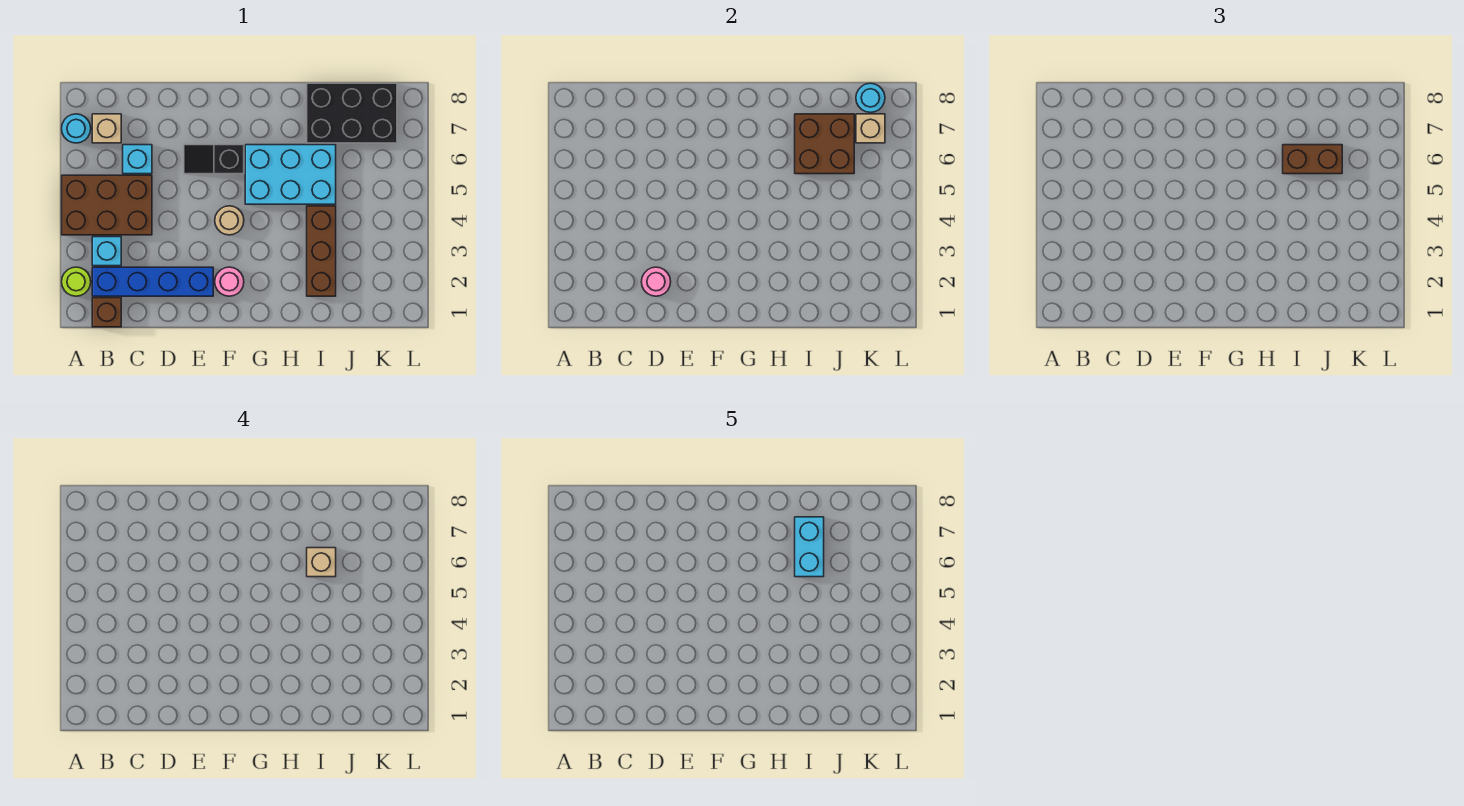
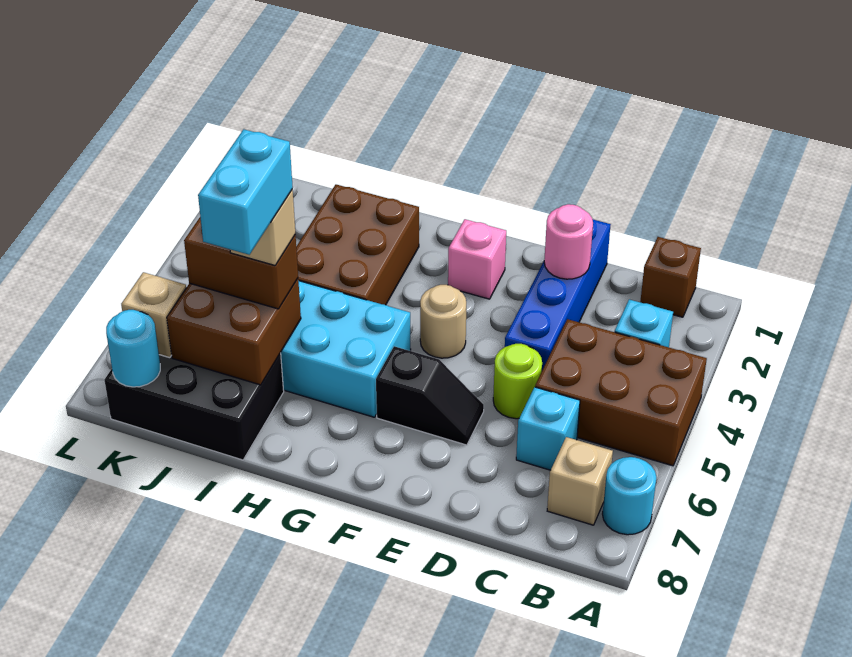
lime round brick A2 level 1 -> lime round brick D5 level 1
blue brick B2:E2 level 1 -> blue brick D1:D4 level 1
pink round brick F2 level 1 -> pink brick F2 level 1
brown brick I2:I4 level 1 -> brown brick H2:I4 level 1

